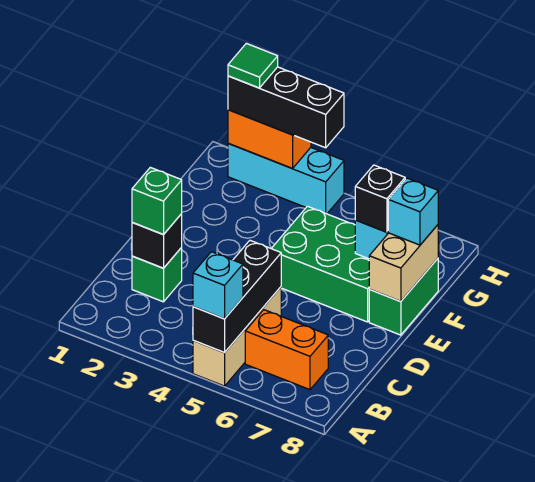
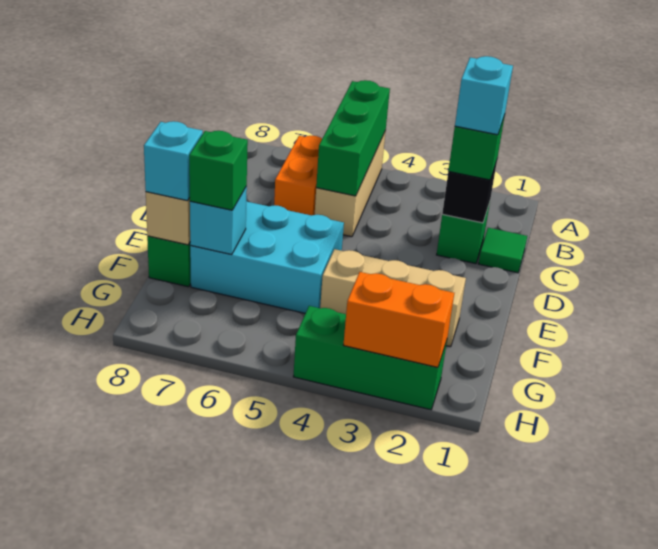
black brick A5:C5 level 2 -> green brick A5:C5 level 2
cyan brick A5 level 3 -> cyan brick C2 level 4
orange brick B6:B7 level 1 -> orange brick B6:C6 level 1
green brick E5:F7 level 1 -> cyan brick E5:F7 level 1
none -> tan brick F2:F4 level 1
black brick F7 level 3 -> green brick F7 level 3
cyan brick H2:H4 level 1 -> green brick H2:H4 level 1
black brick H2:H4 level 3 -> none
green tile H2 level 4 -> green tile C1 level 1

